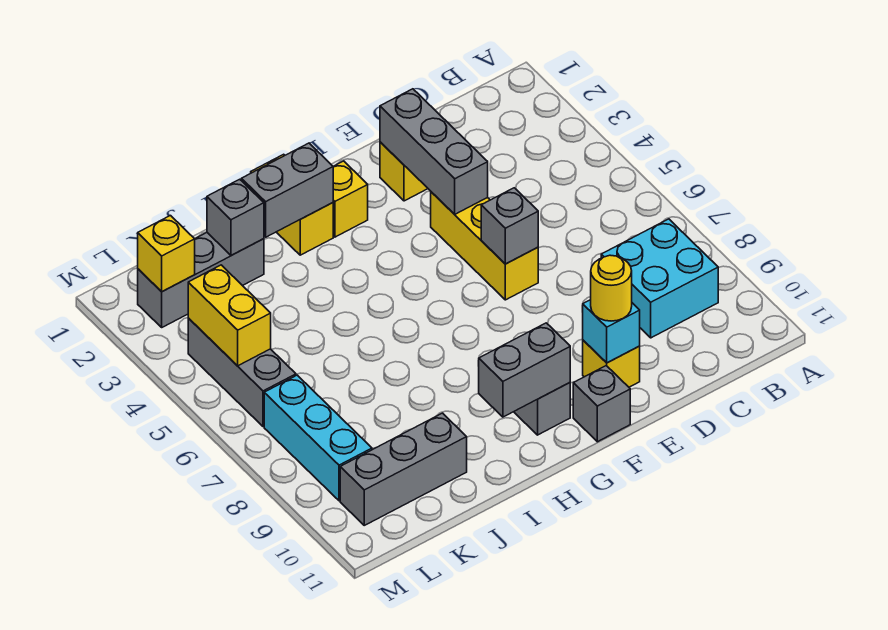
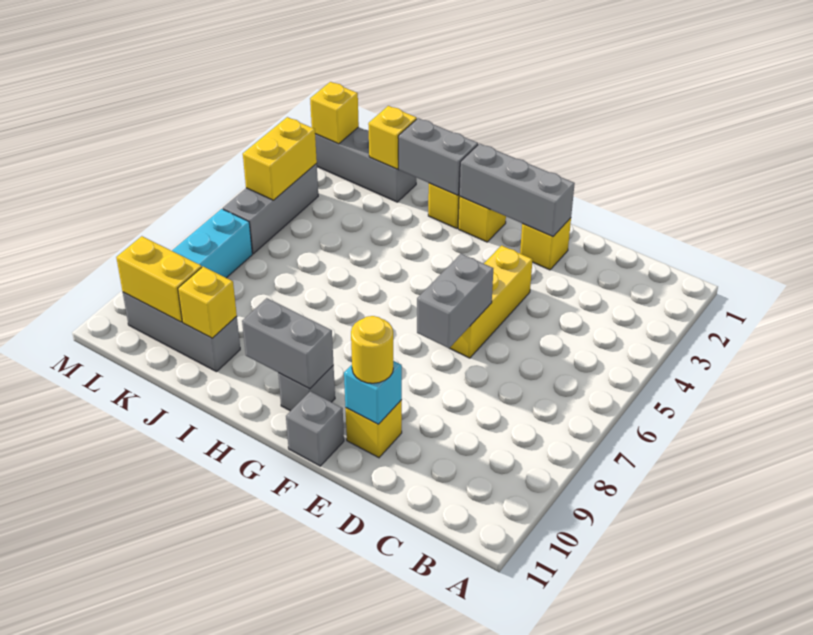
cyan brick B8:C9 level 1 -> none
grey brick E2:E4 level 2 -> grey brick E2:G2 level 2
grey brick E6 level 2 -> grey brick E6:E7 level 2
grey brick J2 level 2 -> yellow brick J2 level 2
none -> yellow brick J10 level 2
none -> yellow brick K10:L10 level 2

